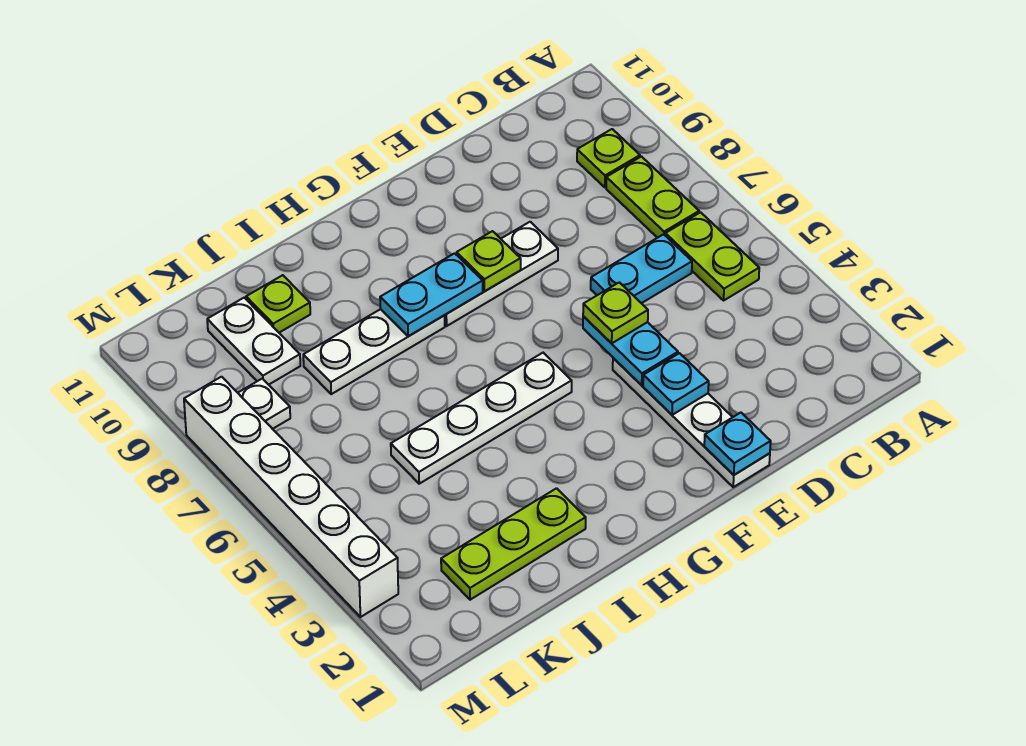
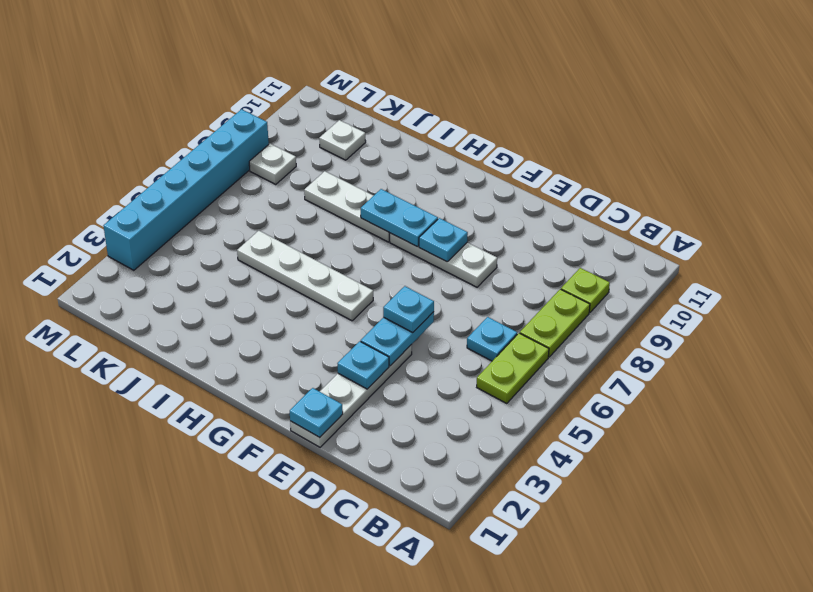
cyan plate C6:D6 level 1 -> cyan plate C6 level 1
lime plate E5 level 3 -> cyan plate E5 level 3
lime plate F8 level 2 -> cyan plate F8 level 2
lime plate I2:K2 level 1 -> none
lime plate J10 level 1 -> none
white plate K9:K10 level 1 -> white plate K10 level 1
white brick M3:M8 level 1 -> cyan brick M3:M8 level 1

